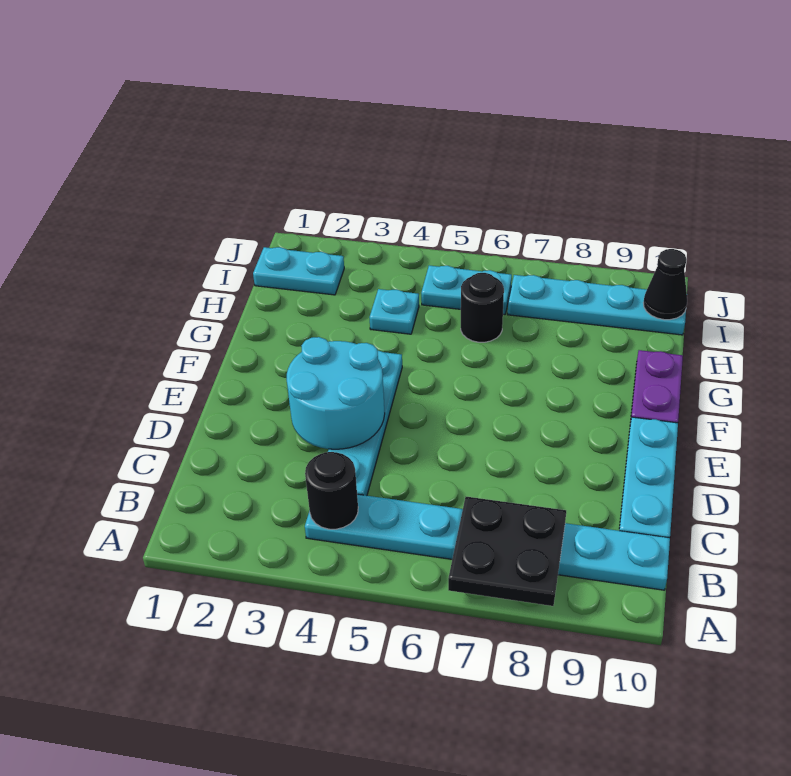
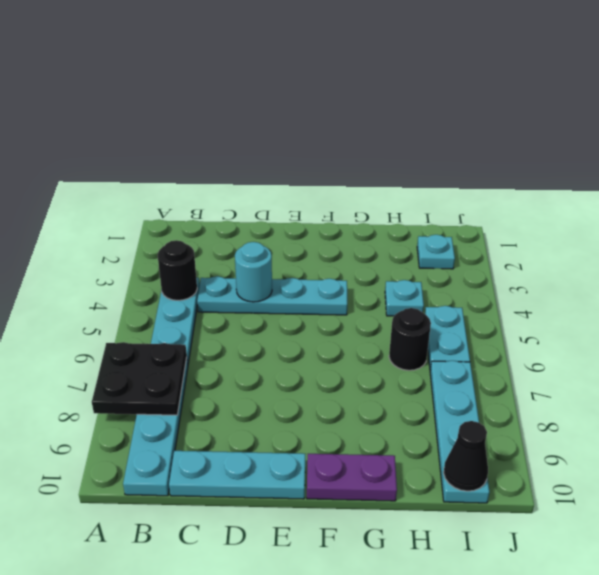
cyan round brick D3:E4 level 2 -> cyan round brick D4 level 2
cyan plate I1:I2 level 1 -> cyan plate I2 level 1

